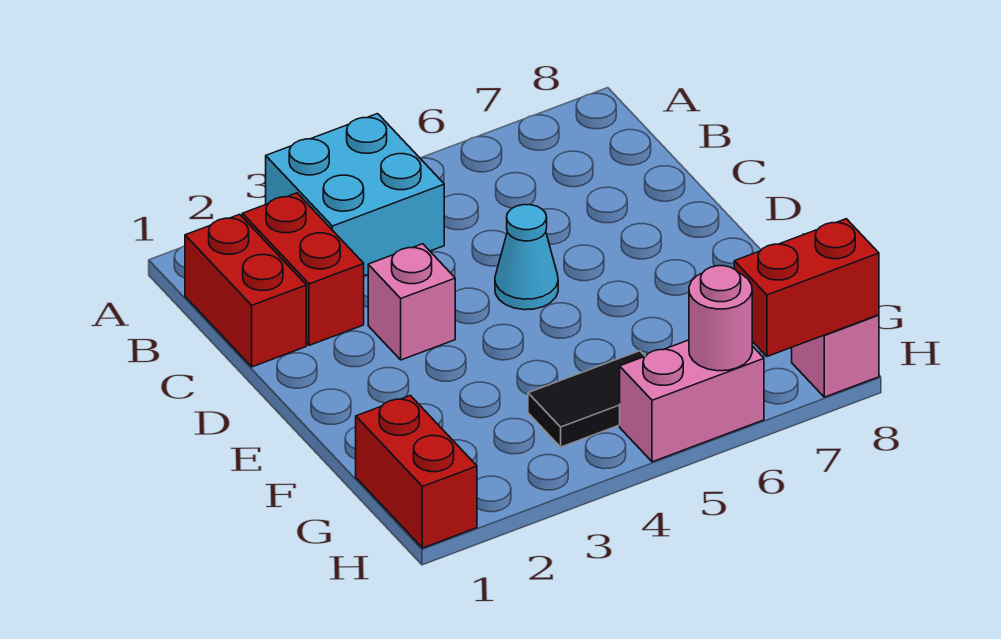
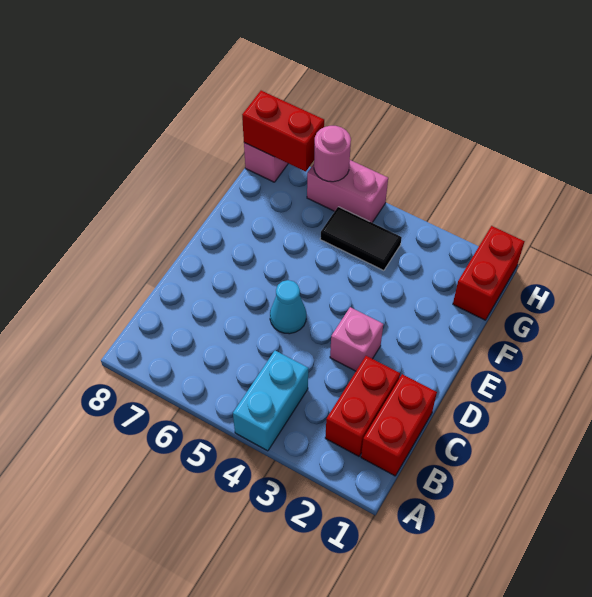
cyan brick A3:B4 level 1 -> cyan brick A4:B4 level 1

